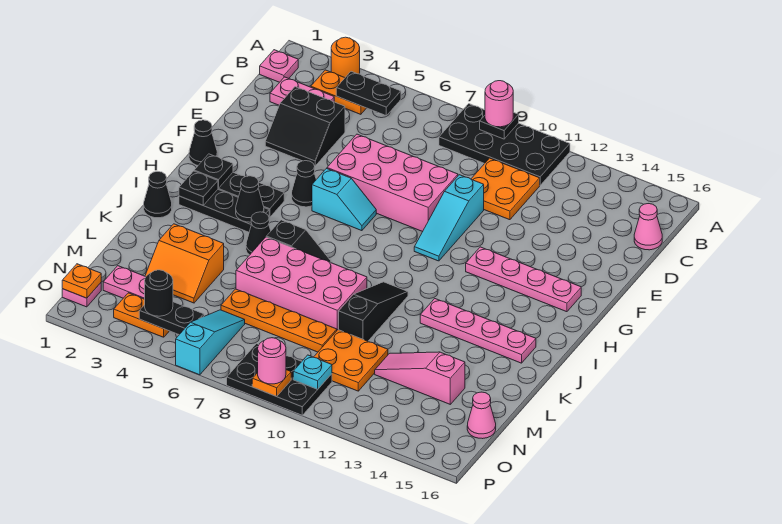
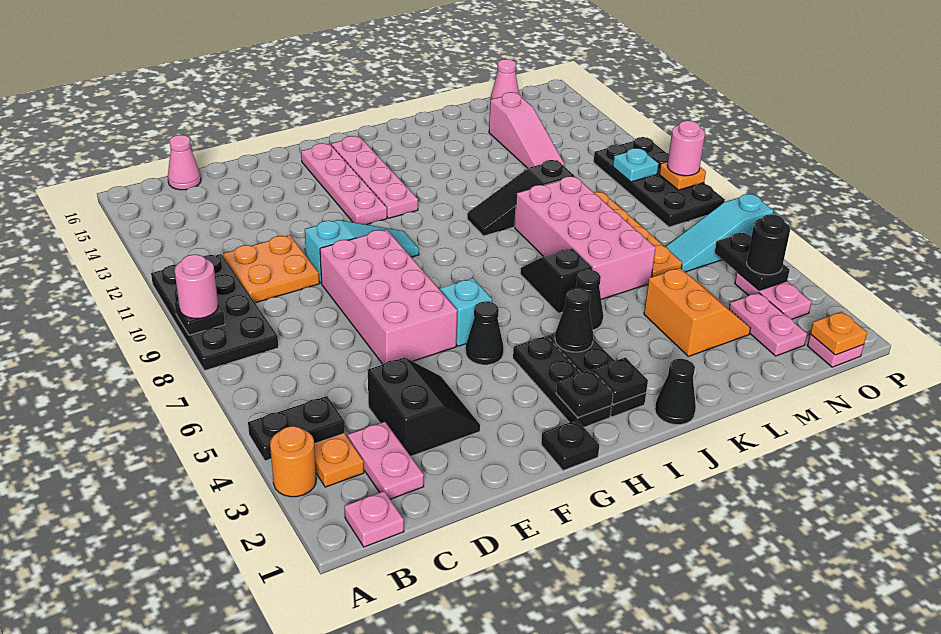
black plate B4:B5 level 2 -> black plate A4:B4 level 2
black cone G1 level 1 -> black plate G1 level 1
pink plate J12:J15 level 1 -> pink plate H12:H15 level 1
orange plate M10:N11 level 1 -> none
orange plate O3:O4 level 1 -> pink plate O3:O4 level 1
black plate O8:P10 level 1 -> black plate O8:P11 level 1

